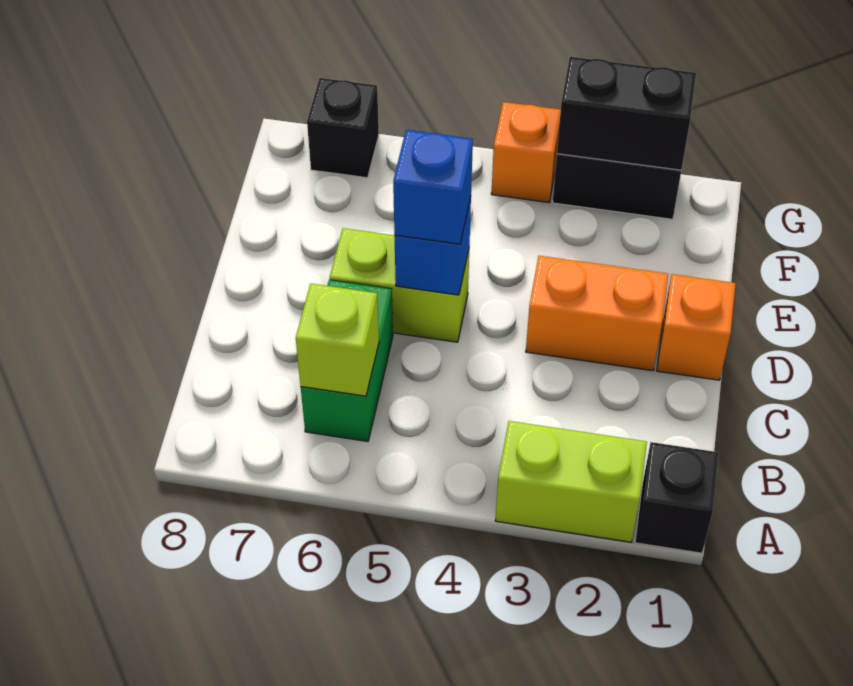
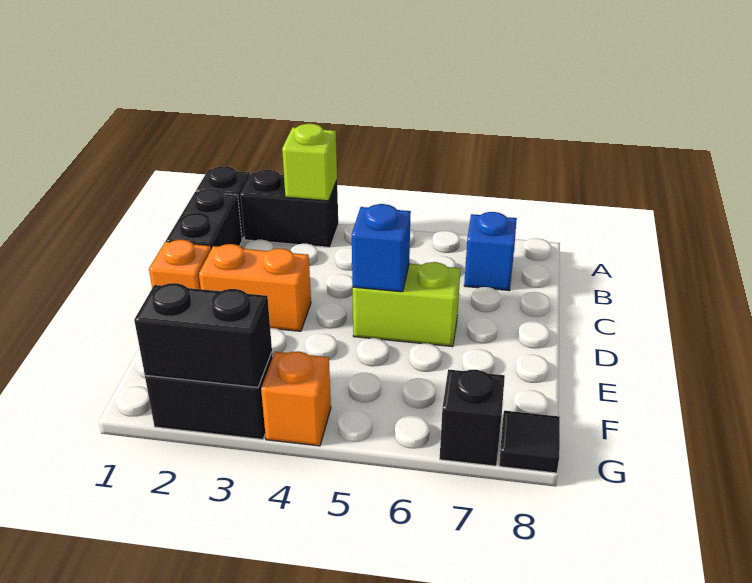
lime brick A2:A3 level 1 -> black brick A2:A3 level 1
none -> black brick B1:C1 level 1
green brick B6:C6 level 1 -> none
lime brick B6 level 2 -> lime brick A3 level 2
blue brick D5 level 3 -> blue brick B7 level 1
none -> black tile G8 level 1

